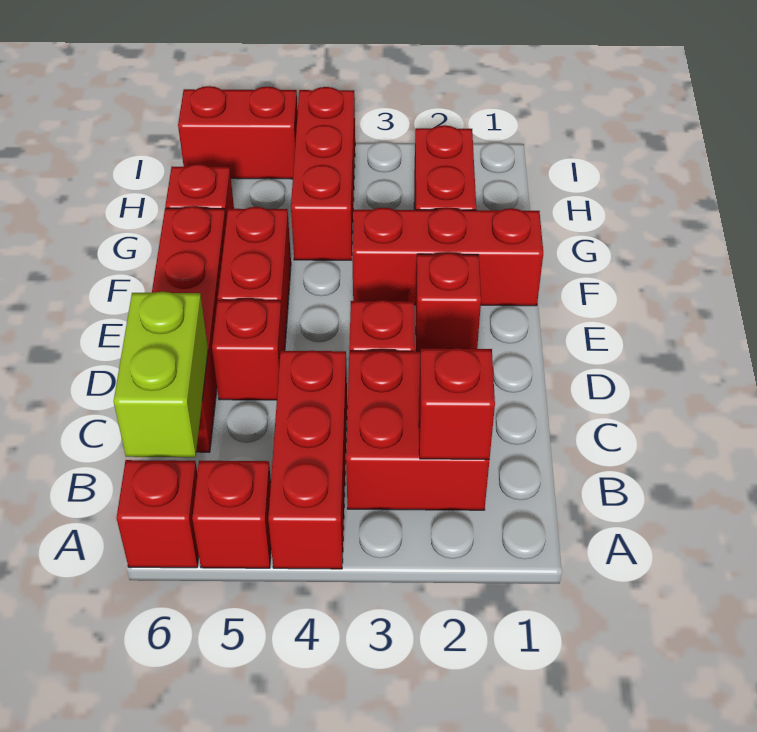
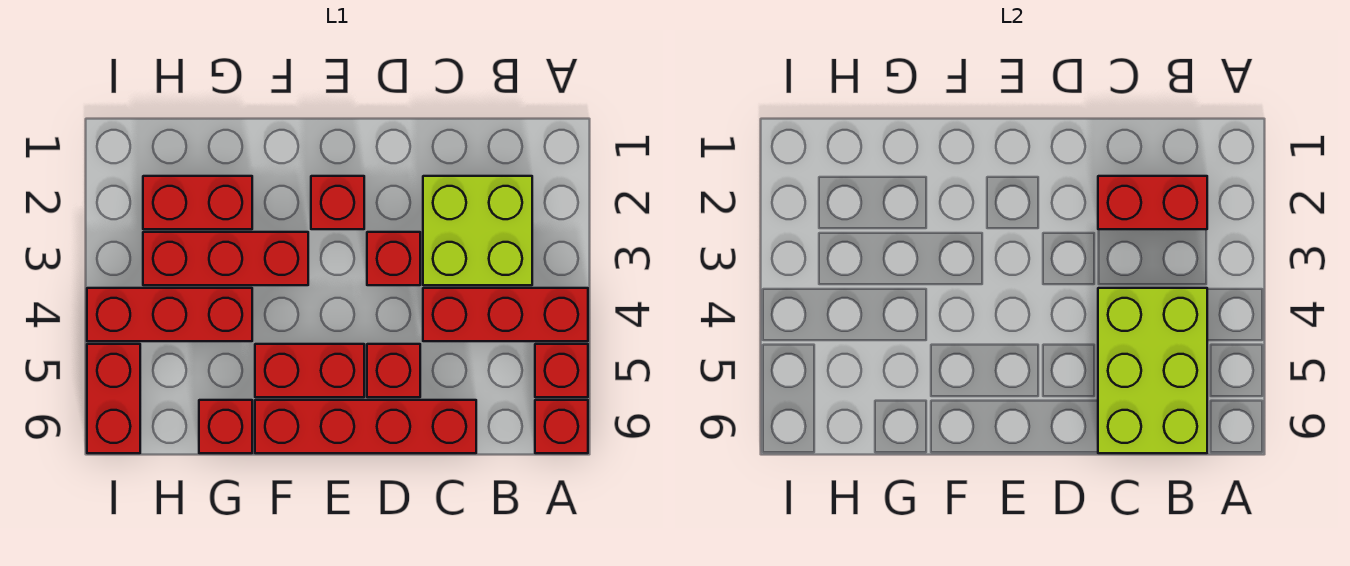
red brick B2:C3 level 1 -> lime brick B2:C3 level 1
red brick B2 level 2 -> red brick B2:C2 level 2
lime brick B6:C6 level 2 -> lime brick B4:C6 level 2
red brick F1:F3 level 1 -> red brick F3:H3 level 1

